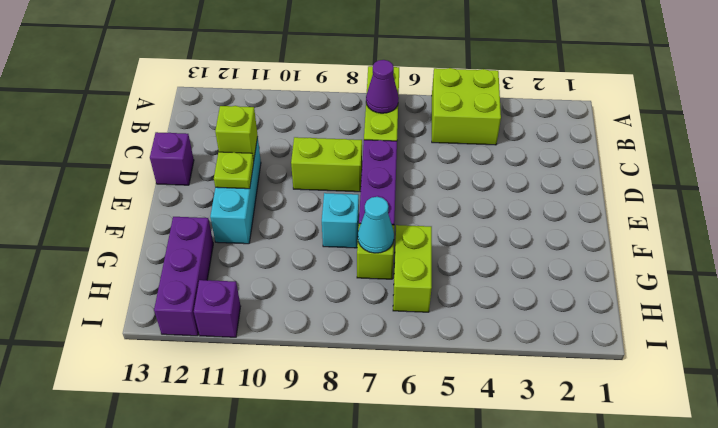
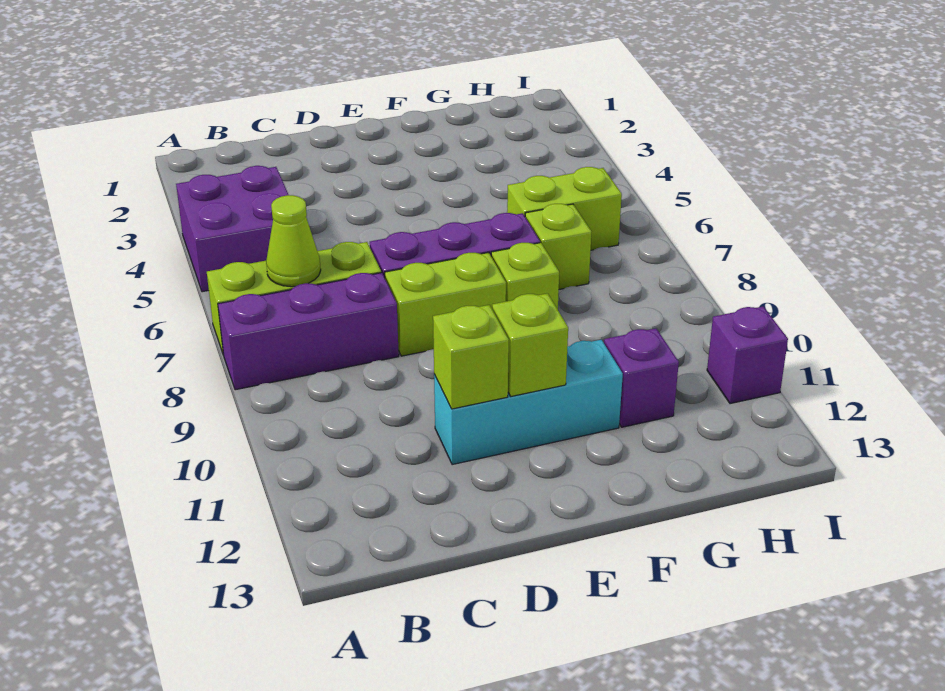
lime brick A4:B5 level 1 -> purple brick A4:B5 level 1
purple cone B7 level 2 -> lime cone B7 level 2
lime brick D8:D9 level 1 -> lime brick D8:E8 level 1
purple brick D13 level 1 -> purple brick G11 level 1
lime plate E11 level 2 -> lime brick E11 level 2
cyan brick F8 level 1 -> lime brick F8 level 1
cyan cone G7 level 2 -> none
purple brick G12:I12 level 1 -> purple brick A8:C8 level 1

